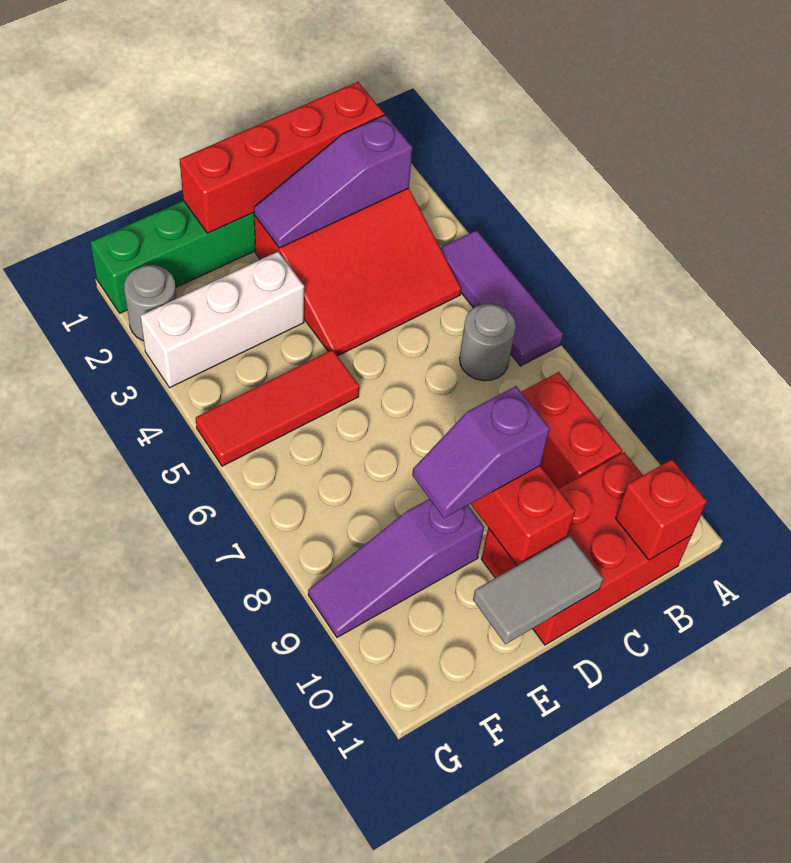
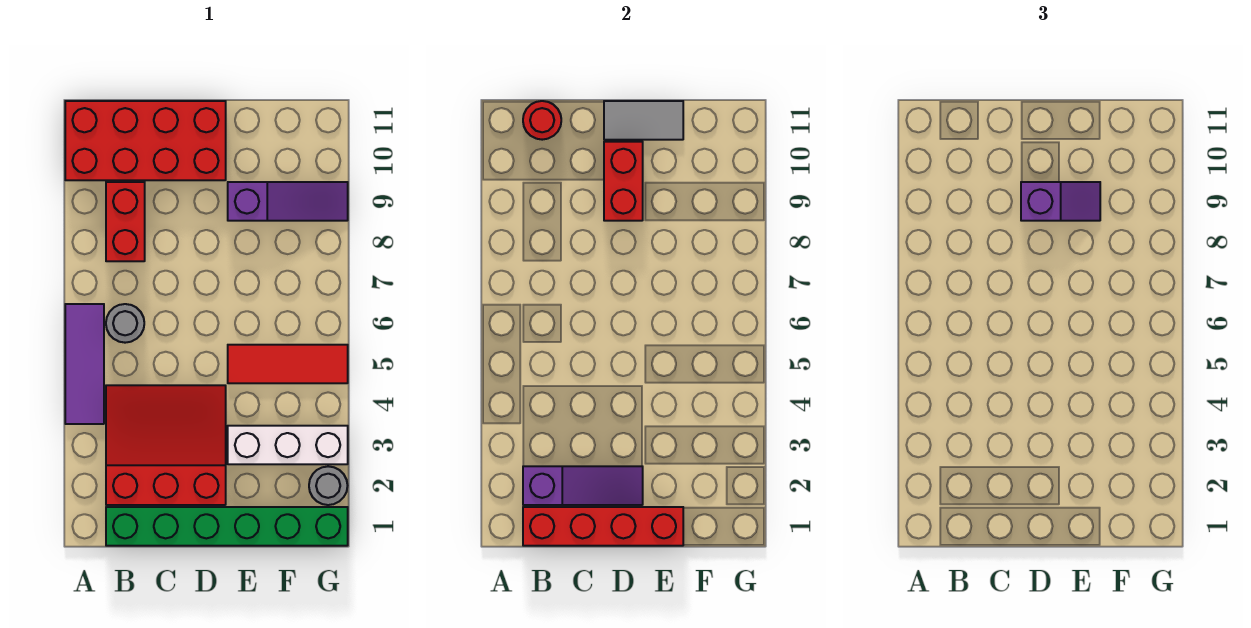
red brick B10:D11 level 1 -> red brick A10:D11 level 1
red brick B11 level 2 -> red round brick B11 level 2

